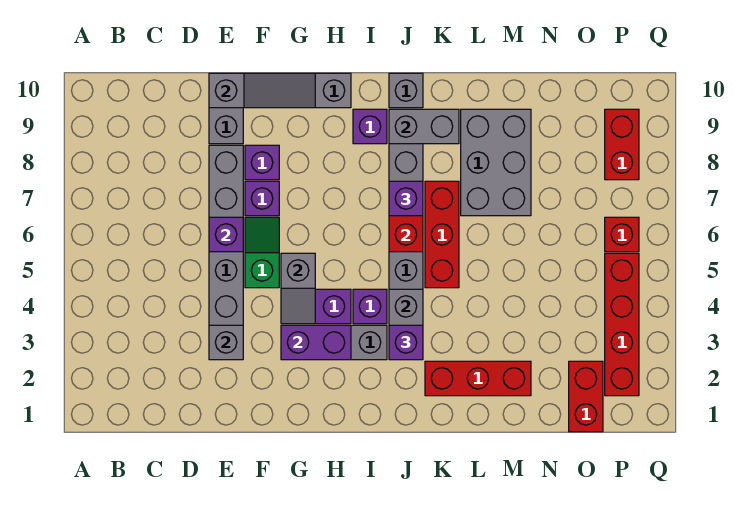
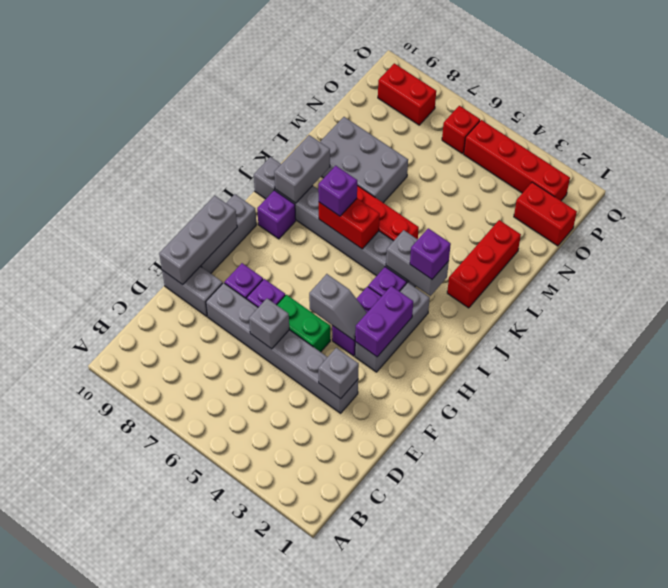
purple brick E6 level 2 -> grey brick E6 level 2
grey slope E10:G10 level 2 top E -> grey brick E10:G10 level 2
green slope F5:F6 level 1 top 5 -> green brick F5:F6 level 1

